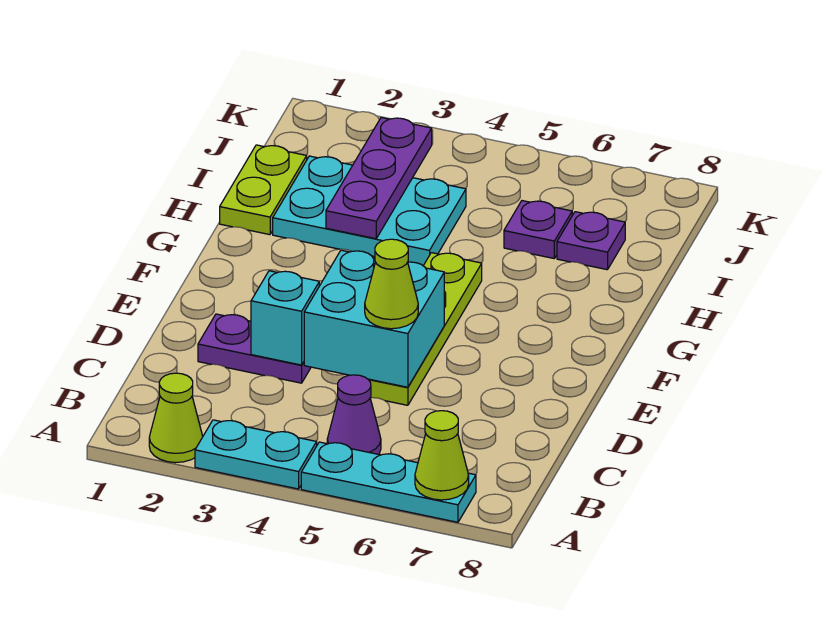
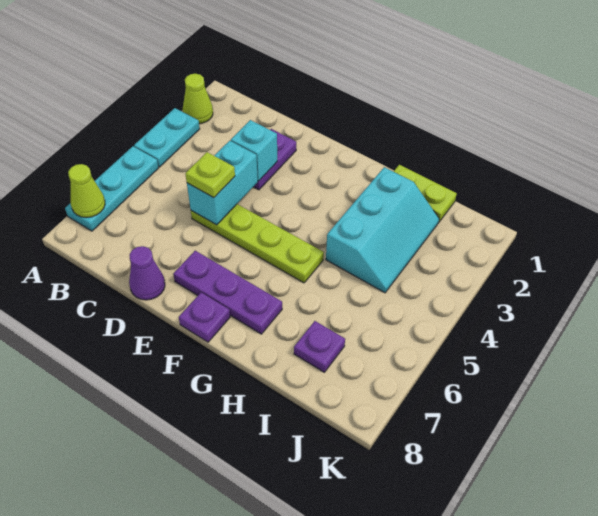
purple cone B5 level 1 -> purple cone D8 level 1
cyan brick D4:E5 level 2 -> cyan brick D4:D5 level 2
lime cone D5 level 3 -> lime plate D5 level 3
cyan plate H2:I4 level 1 -> cyan slope H2:I4 level 1 top H
purple plate H3:J3 level 2 -> purple plate E7:G7 level 1
purple plate I6 level 1 -> purple plate F8 level 1

